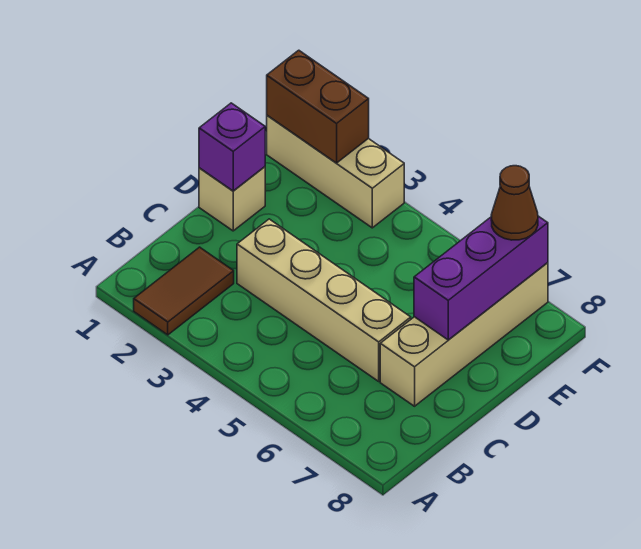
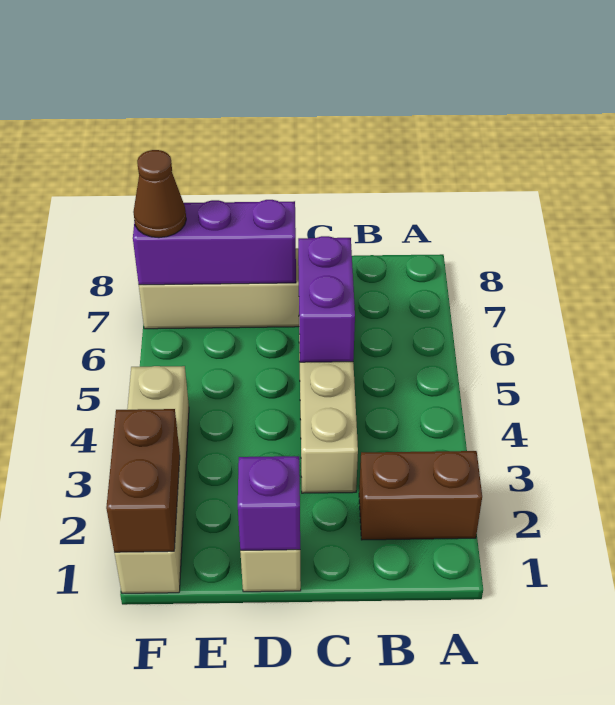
brown tile A2:B2 level 1 -> brown brick A2:B2 level 1
none -> purple brick C5:C6 level 2
tan brick F1:F3 level 1 -> tan brick F1:F4 level 1

